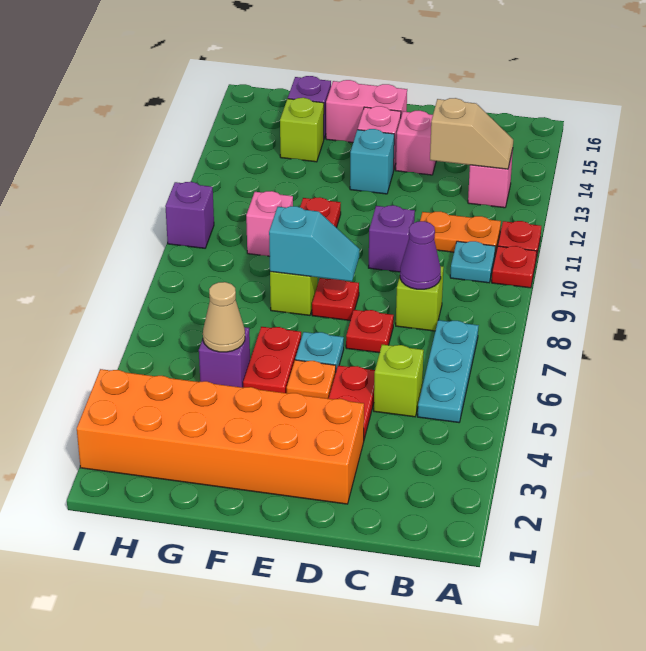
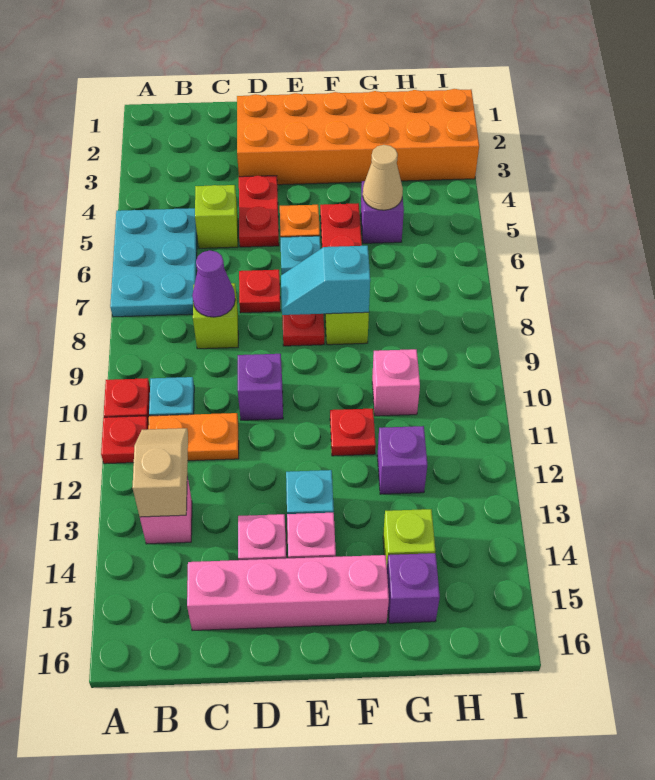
cyan plate B5:B7 level 1 -> cyan plate A5:B7 level 1
tan slope B13:C13 level 2 top C -> tan slope B12:B13 level 2 top 13
pink brick E15:F15 level 1 -> pink brick C15:F15 level 1
purple brick I10 level 1 -> purple brick G12 level 1

